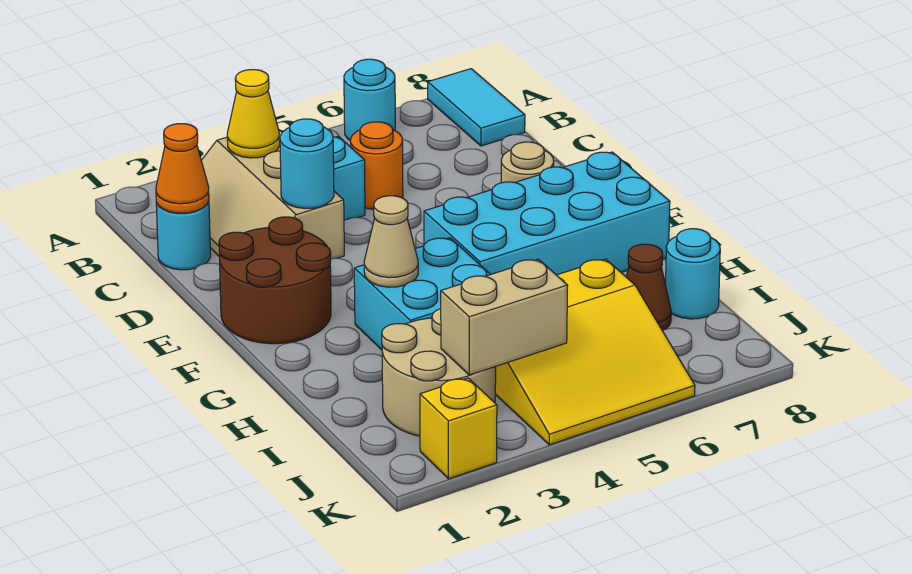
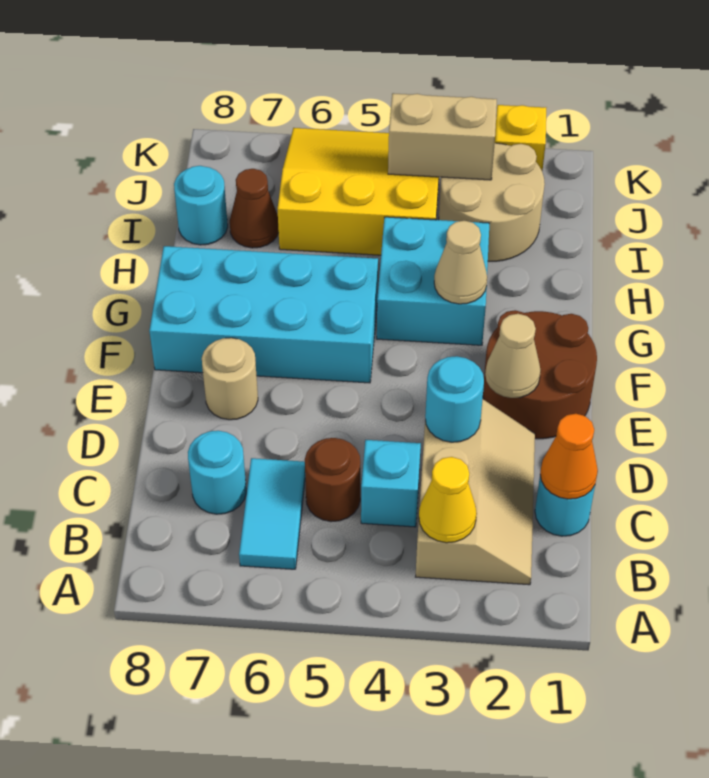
cyan round brick A6 level 1 -> cyan round brick C7 level 1
cyan tile A8:B8 level 1 -> cyan tile B6:C6 level 1
orange round brick C5 level 1 -> brown round brick C5 level 1
none -> tan cone E2 level 2

